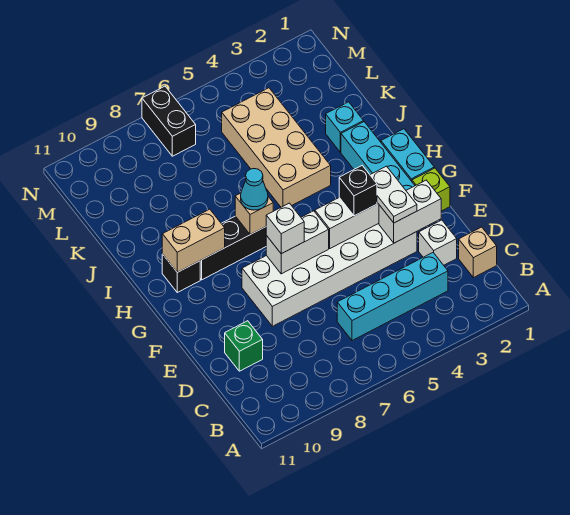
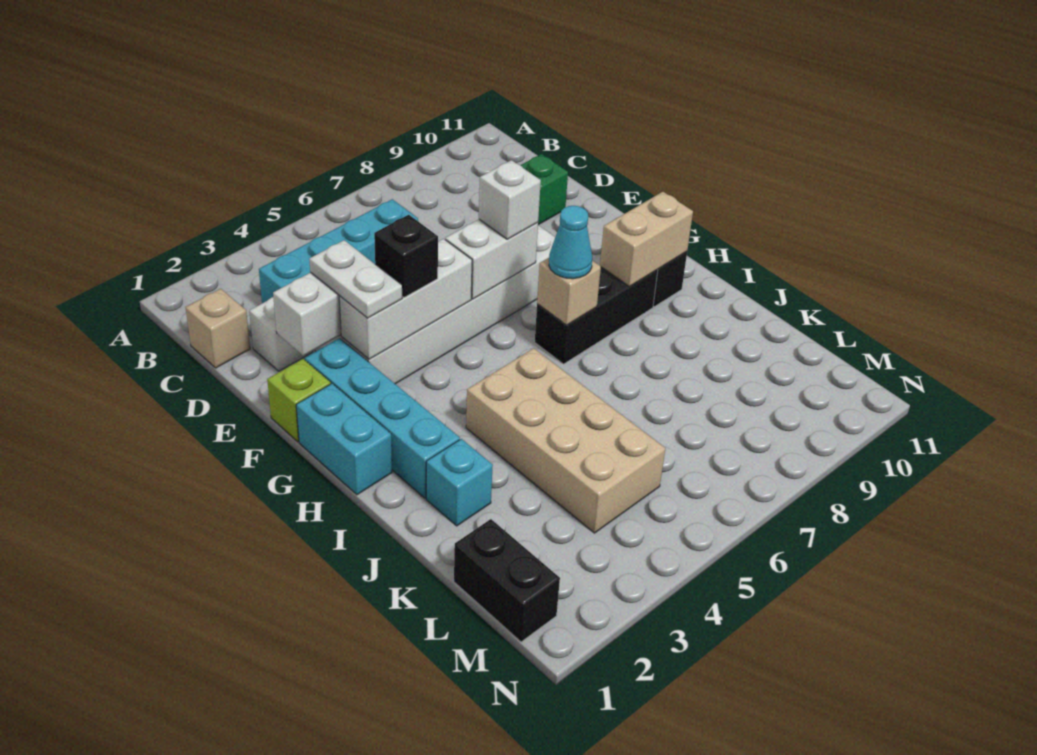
black brick M7:N7 level 1 -> black brick L1:M1 level 1

